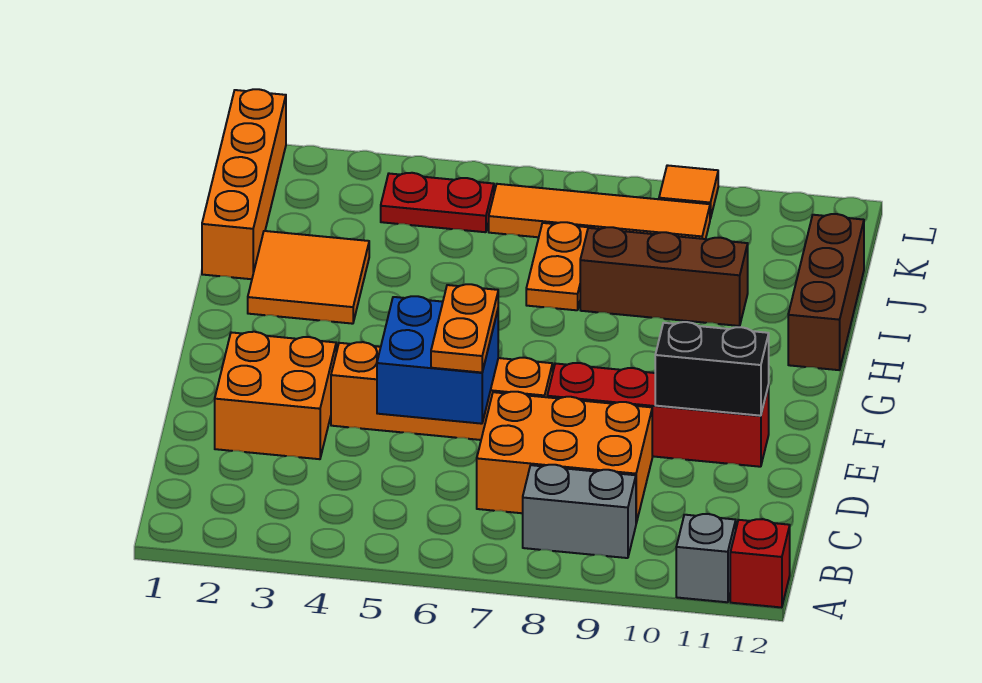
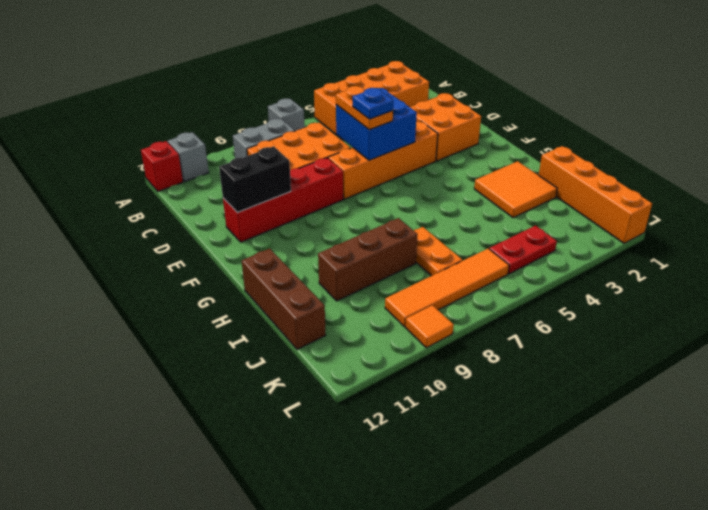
none -> orange brick A2:B5 level 1
none -> grey brick A7 level 1
none -> blue plate E6 level 4

